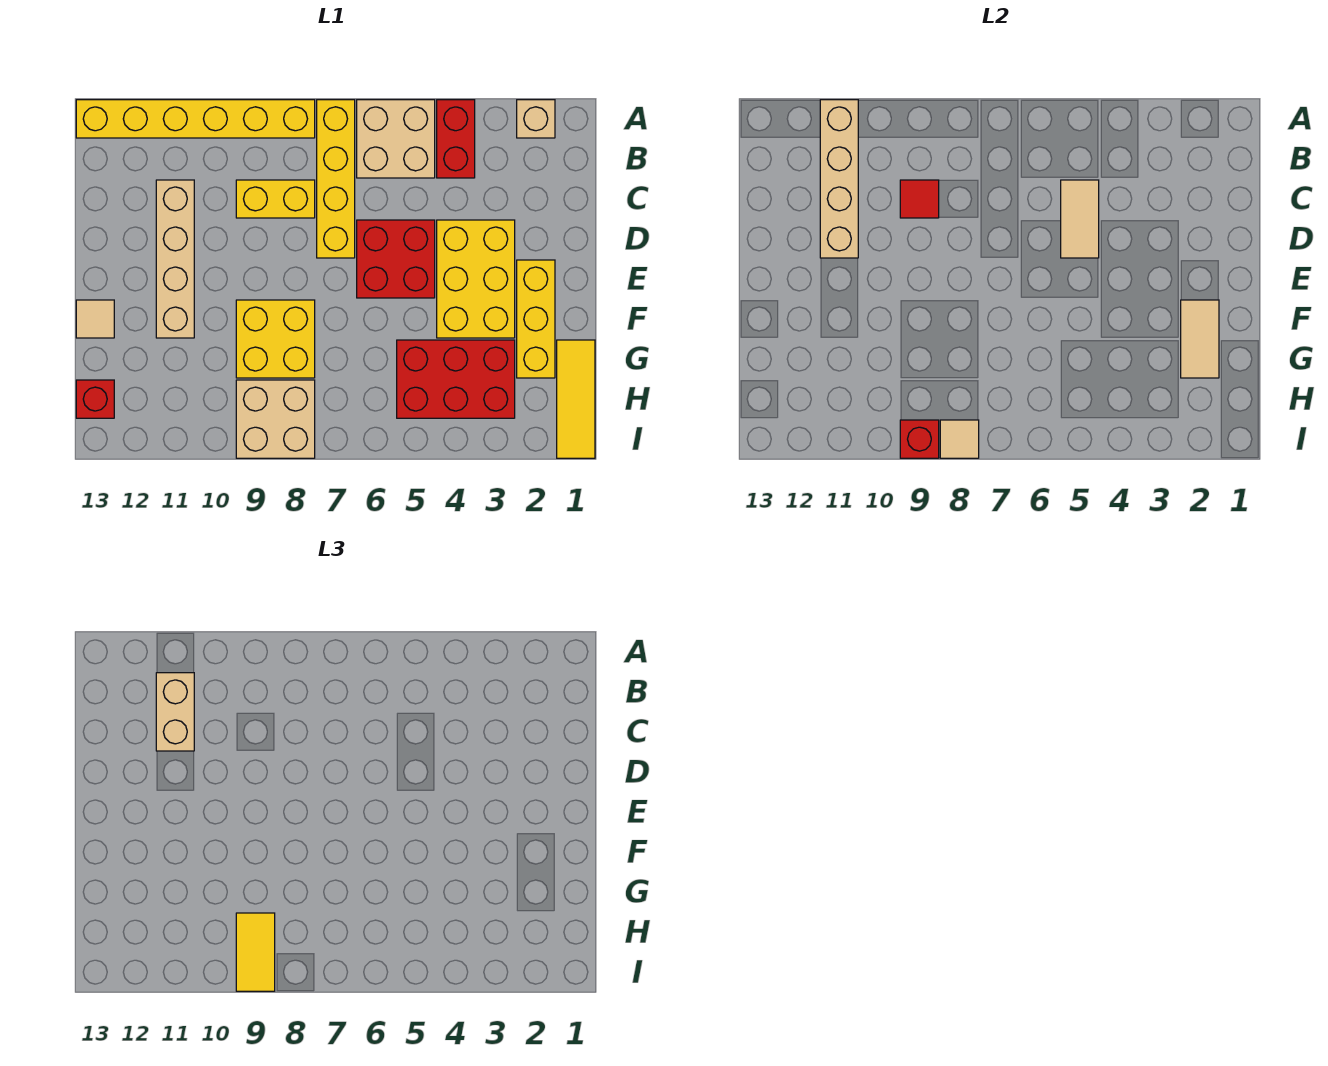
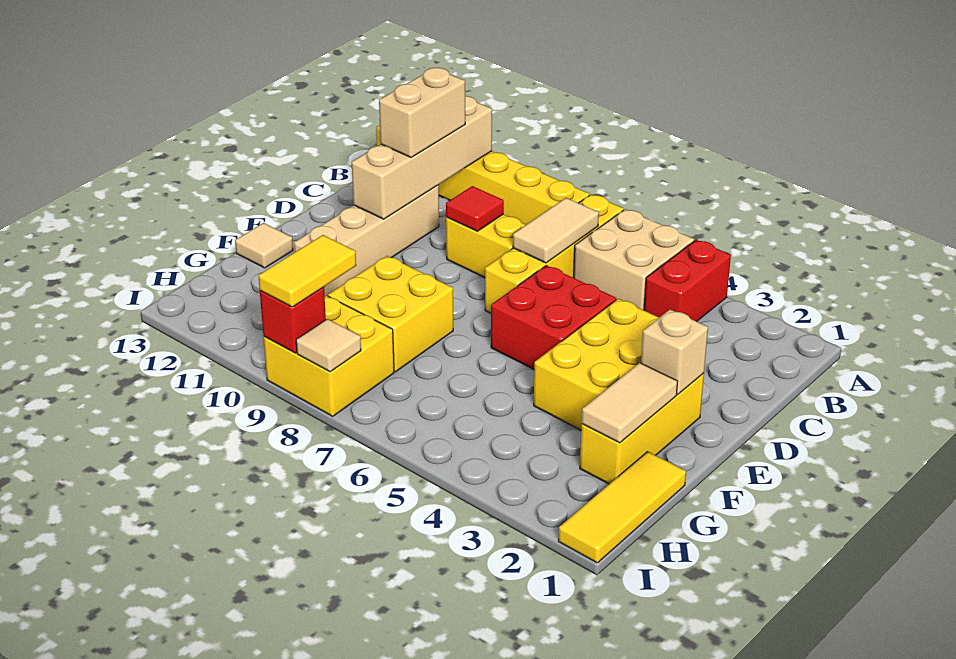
tan brick A2 level 1 -> tan brick E2 level 2
tan tile C5:D5 level 2 -> tan tile B7:C7 level 2
red brick G3:H5 level 1 -> none
tan brick H8:I9 level 1 -> yellow brick H8:I9 level 1
red brick H13 level 1 -> none

